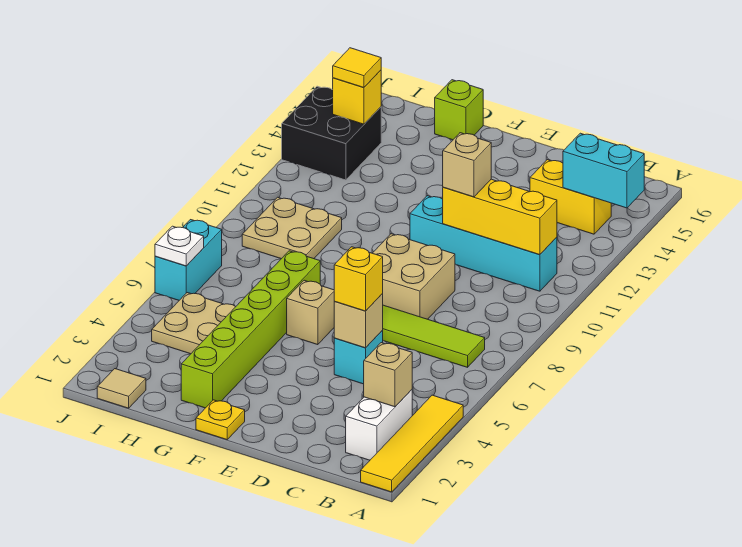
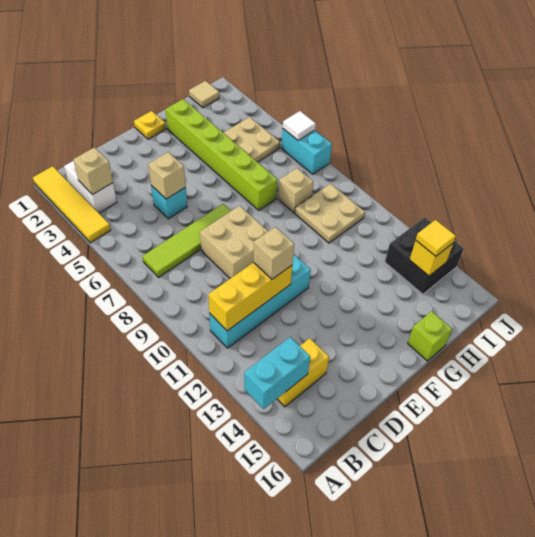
yellow brick D5 level 3 -> none
tan brick F6 level 1 -> tan brick H8 level 1
white plate J6 level 2 -> white tile J6 level 2

